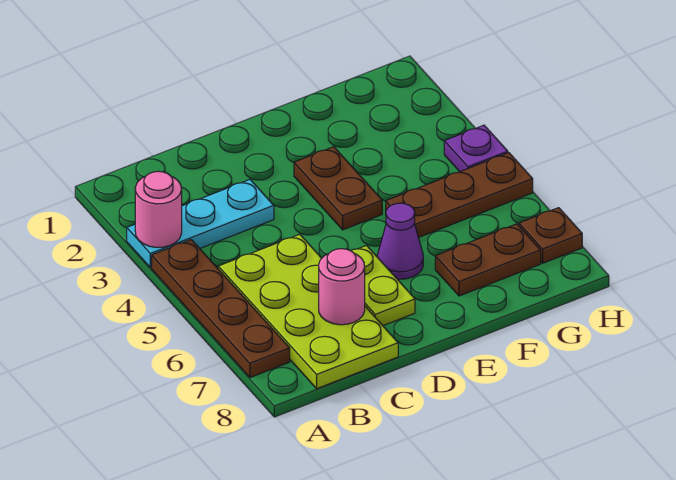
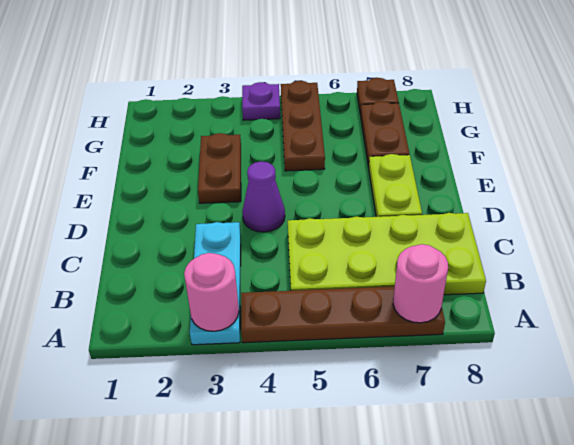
pink round brick C7 level 2 -> pink round brick A7 level 2
lime plate D6:D7 level 1 -> lime plate D7:E7 level 1
brown plate E3:E4 level 1 -> brown plate E3:F3 level 1
purple cone E6 level 1 -> purple cone D4 level 1

